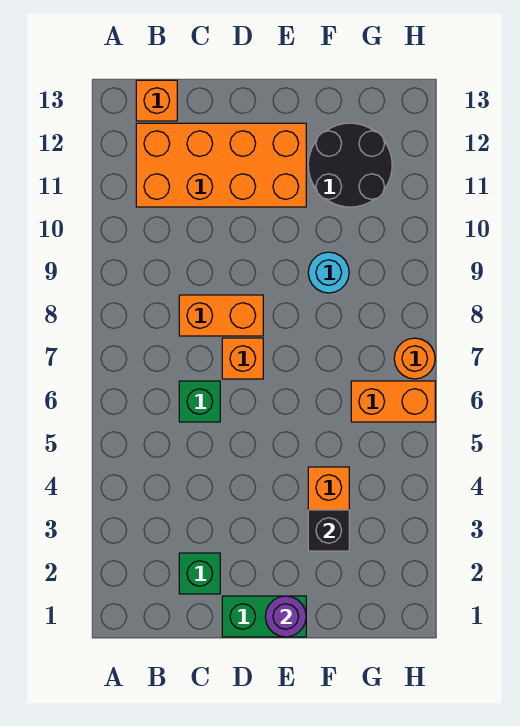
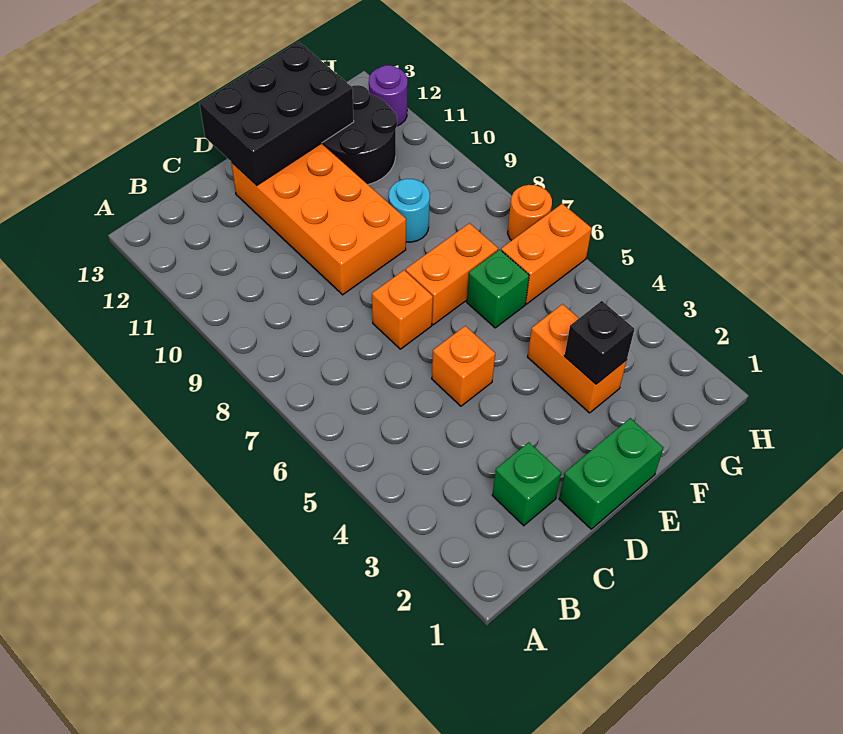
orange brick B11:E12 level 1 -> orange brick D9:E12 level 1
orange brick B13 level 1 -> orange brick D5 level 1
green brick C6 level 1 -> green brick F6 level 1
orange brick C8:D8 level 1 -> orange brick E7:F7 level 1
none -> black brick D12:F13 level 2
purple round brick E1 level 2 -> purple round brick H12 level 1

